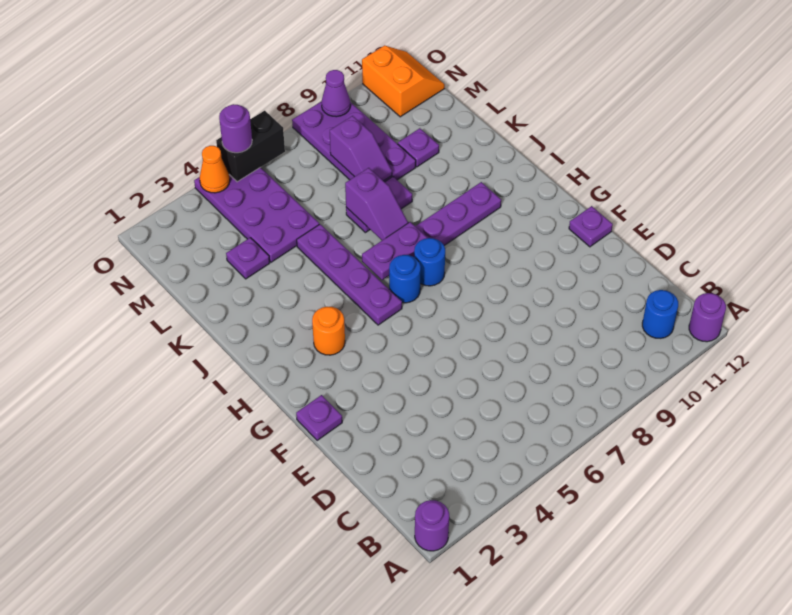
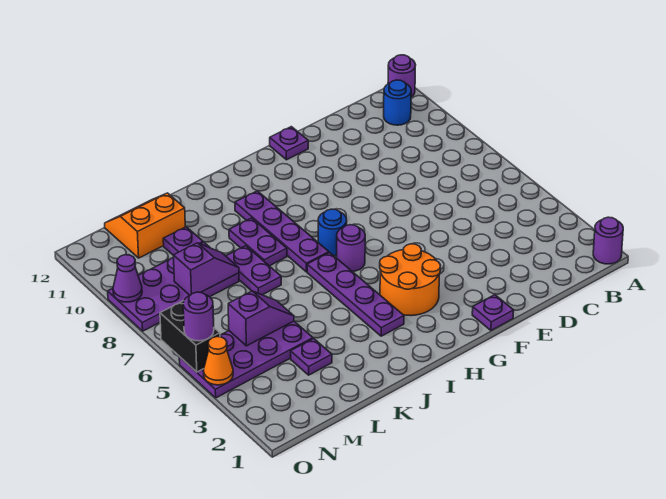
orange round brick H3 level 1 -> orange round brick G3:H4 level 1
purple plate H5:K5 level 1 -> purple plate I3:I6 level 1
blue round brick H6 level 1 -> purple round brick H6 level 1
purple plate I6:I7 level 2 -> purple plate J8:J9 level 1
purple slope J7:K7 level 2 top K -> purple slope L5:M5 level 2 top M
orange slope N11:O12 level 1 top 11 -> orange slope L11:M12 level 1 top 11

